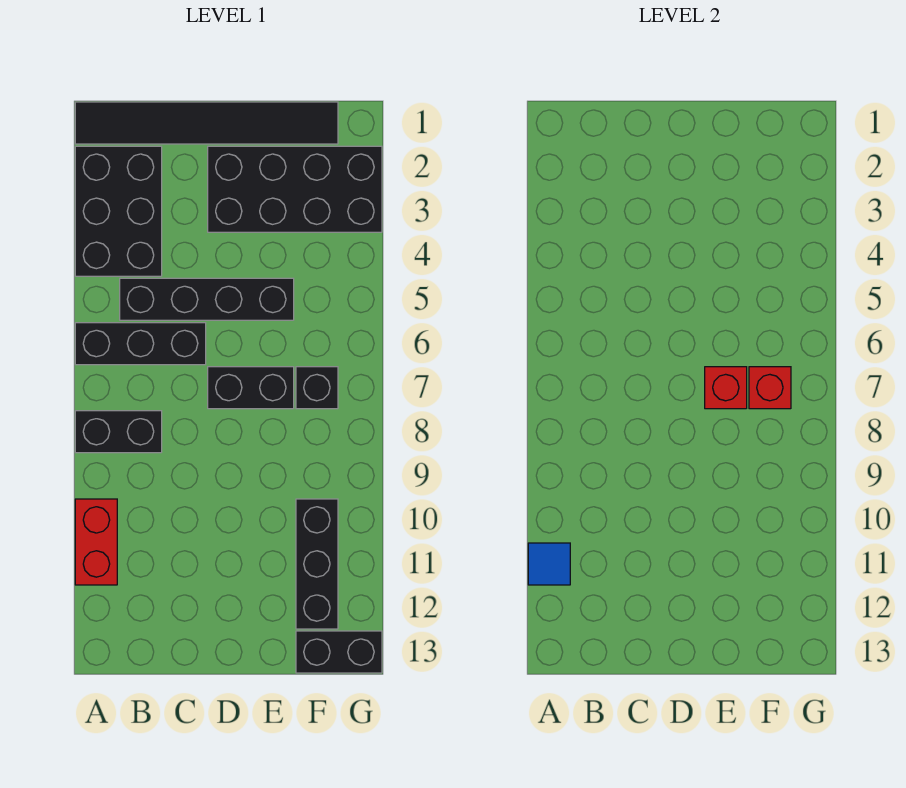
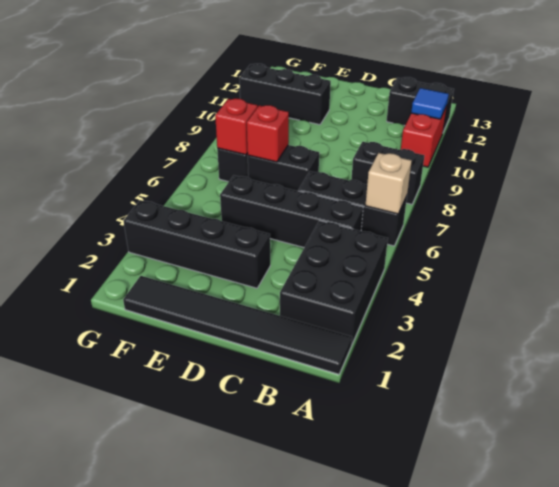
none -> tan brick A6 level 2
black brick D2:G3 level 1 -> black brick D3:G3 level 1
black brick F10:F12 level 1 -> black brick E11:G11 level 1
black brick F13:G13 level 1 -> black brick A12:B12 level 1

